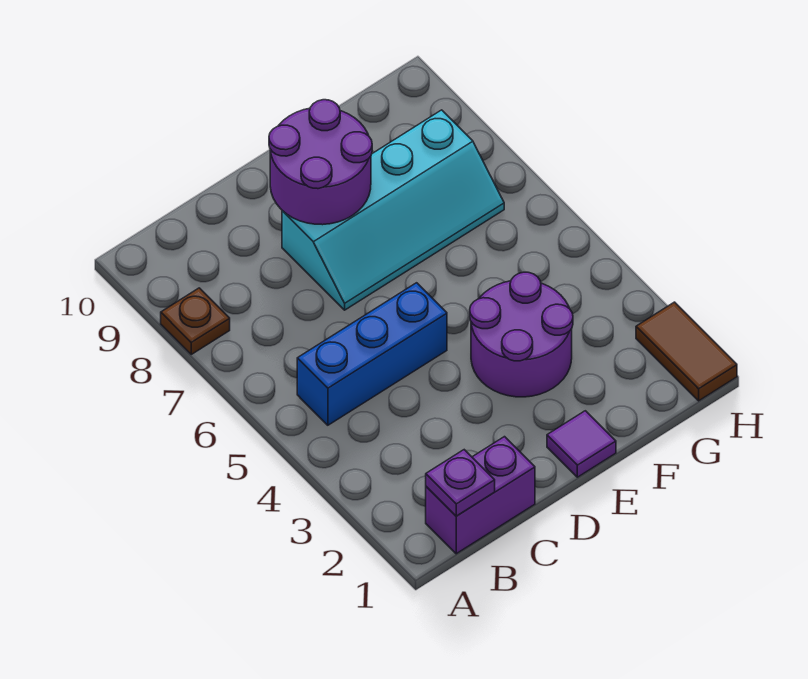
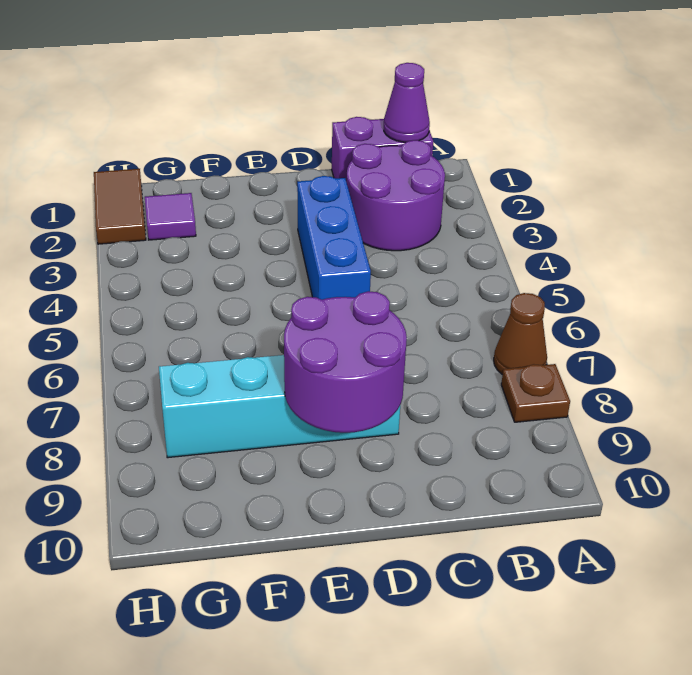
none -> brown cone A7 level 1
purple plate B1 level 2 -> purple cone B1 level 2
blue brick B5:D5 level 1 -> blue brick D3:D5 level 1
purple tile E1 level 1 -> purple tile G2 level 1
purple round brick E3:F4 level 1 -> purple round brick B2:C3 level 1

